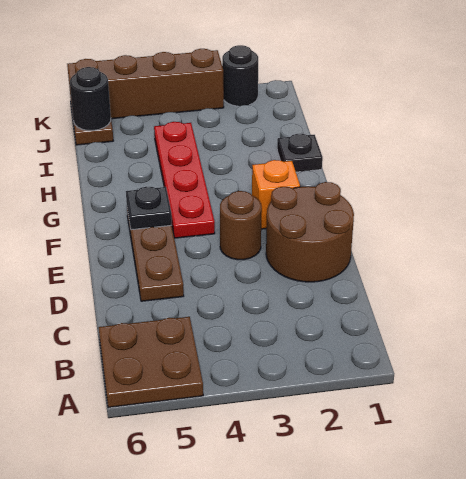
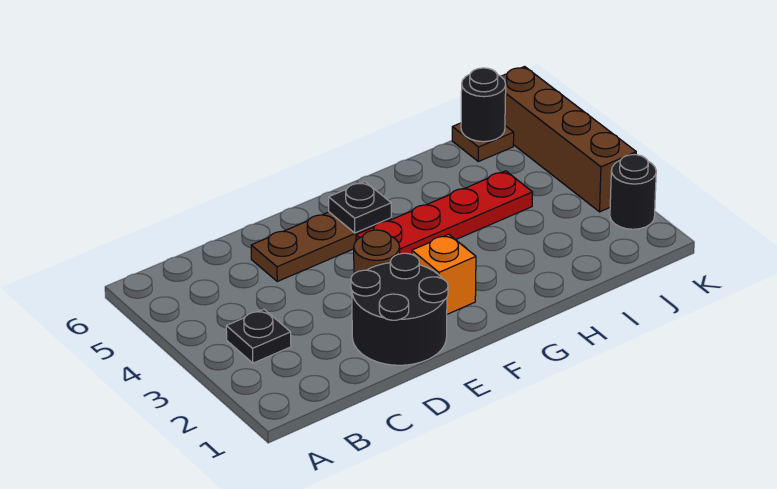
brown plate A5:B6 level 1 -> none
brown round brick D1:E2 level 1 -> black round brick D1:E2 level 1
black plate H1 level 1 -> black plate B3 level 1

